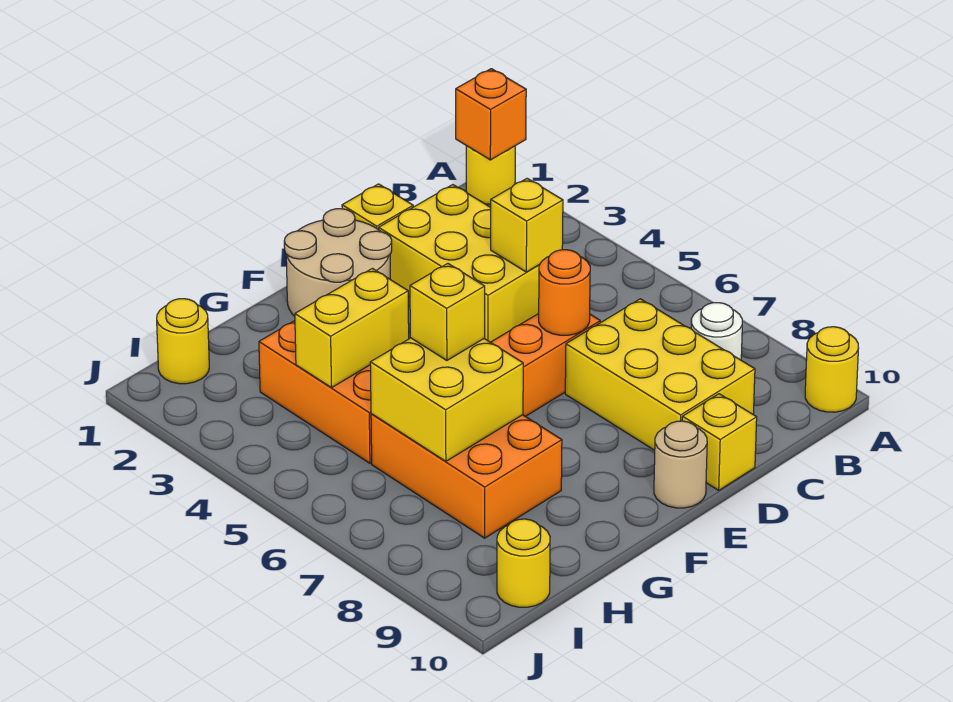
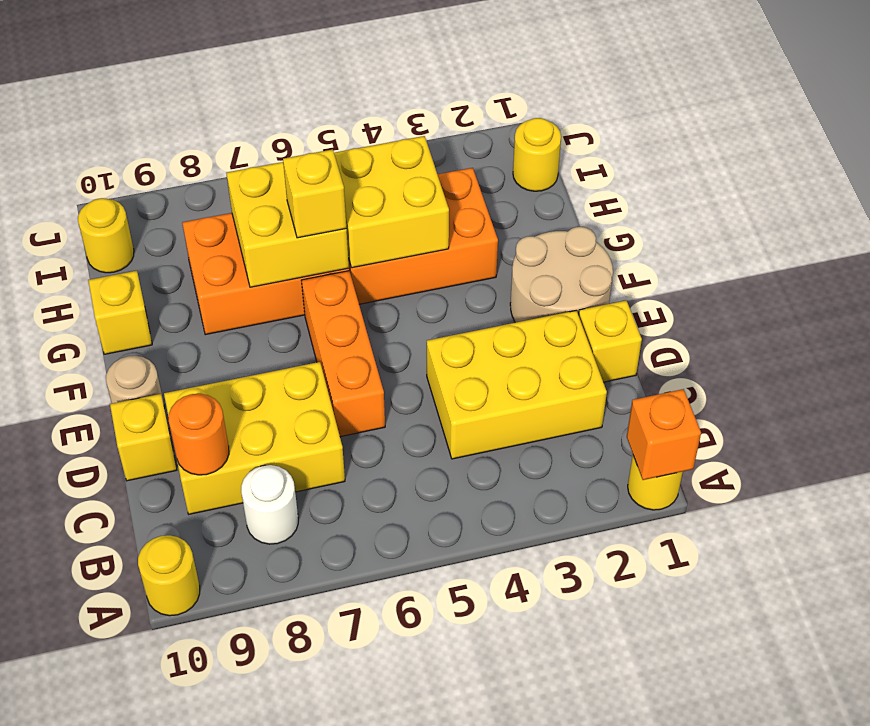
yellow brick C4 level 2 -> yellow brick G10 level 1
orange round brick D6 level 2 -> orange round brick C9 level 2
yellow brick G4:H4 level 2 -> yellow brick G4:H5 level 2

